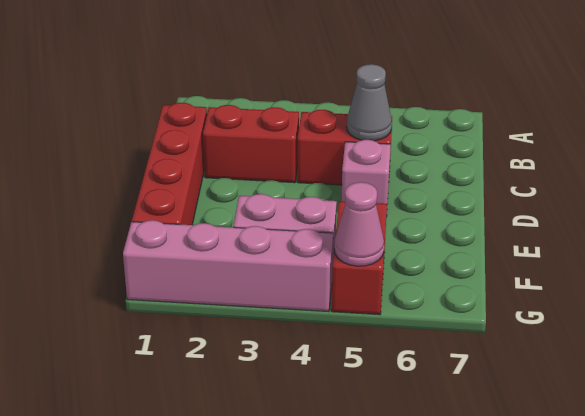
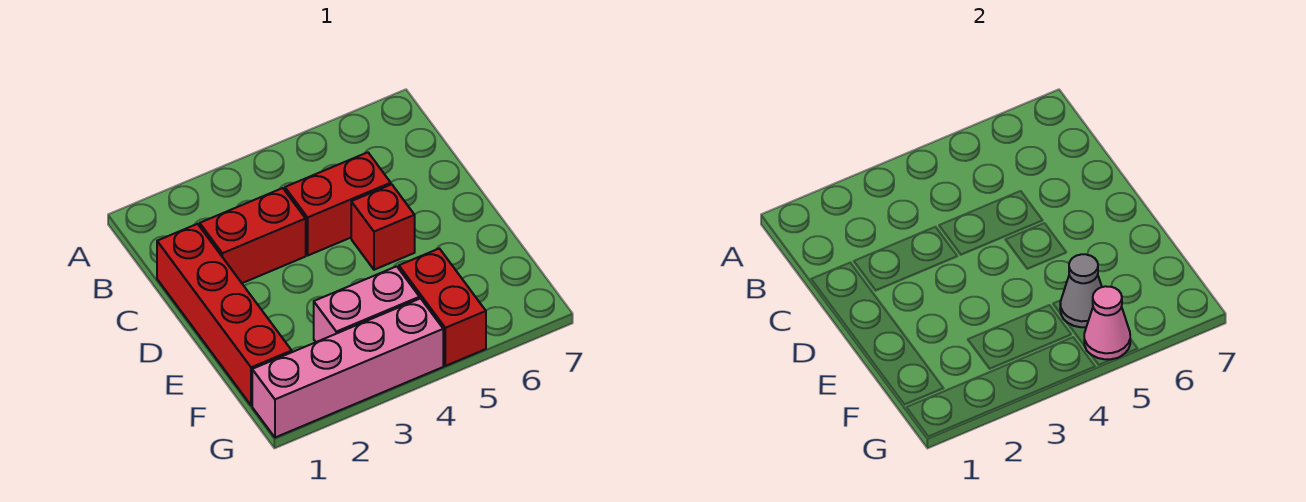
grey cone C5 level 2 -> grey cone F5 level 2
pink brick D5 level 1 -> red brick D5 level 1

